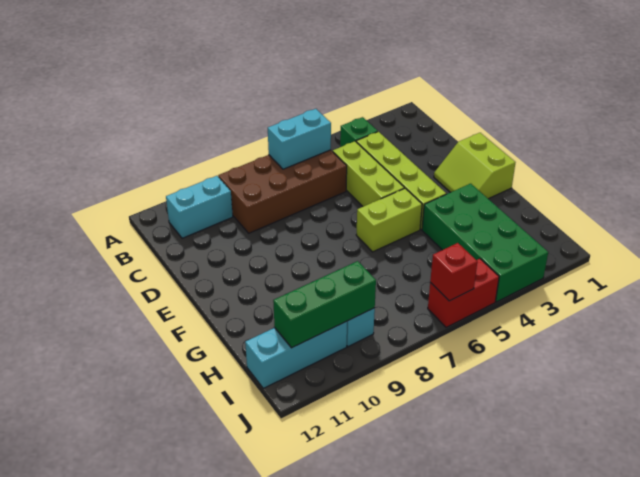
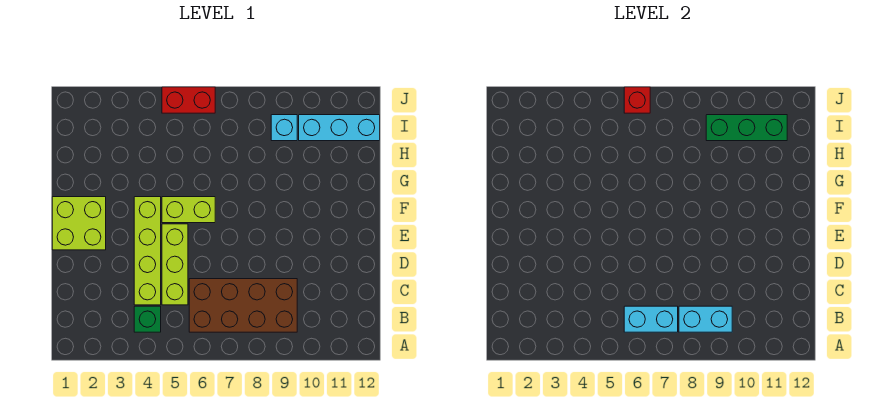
cyan brick B10:B11 level 1 -> cyan brick B8:B9 level 2
lime slope E1:F2 level 1 top 1 -> lime brick E1:F2 level 1
green brick G3:J4 level 1 -> none

